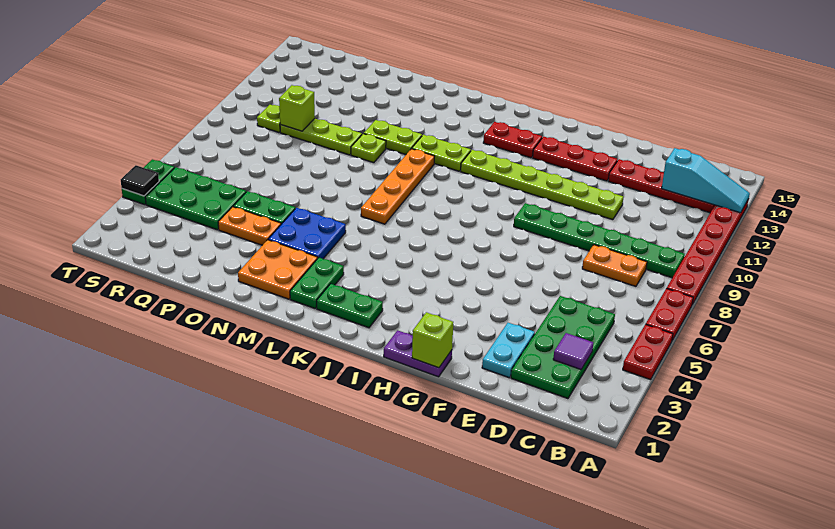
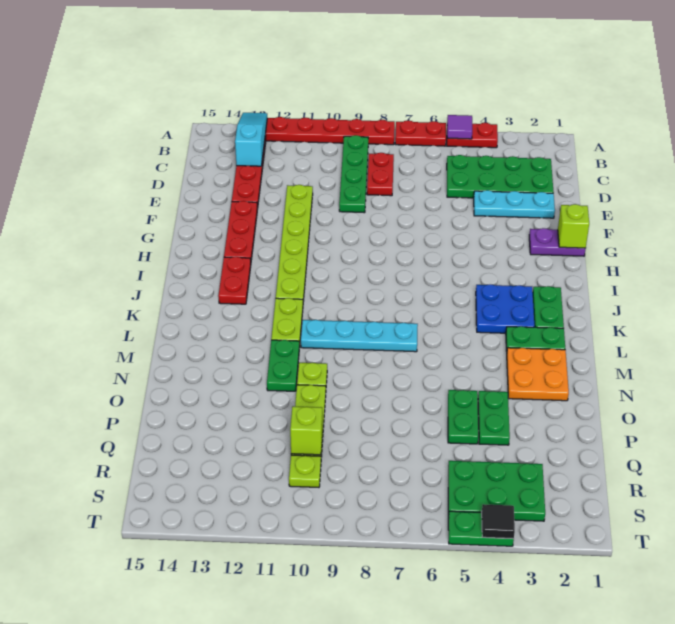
green plate B9:G9 level 1 -> green plate B9:E9 level 1
purple tile C3 level 2 -> purple tile A5 level 2
orange plate C8:D8 level 1 -> red plate C8:D8 level 1
cyan plate E2:E3 level 1 -> cyan plate E2:E4 level 1
purple plate G1:H1 level 1 -> purple plate G1:G2 level 1
orange plate L7:L10 level 1 -> cyan plate L7:L10 level 1
blue plate M4:N5 level 1 -> blue plate J3:K4 level 1
lime plate M11:N11 level 1 -> green plate M11:N11 level 1
orange plate O4:P4 level 1 -> green plate O4:P4 level 1
green plate Q4:S5 level 1 -> green plate R3:S5 level 1

